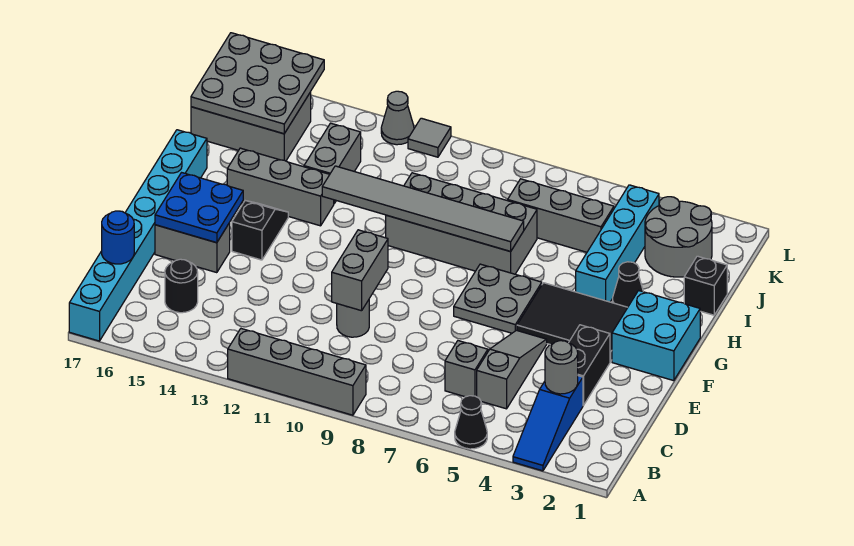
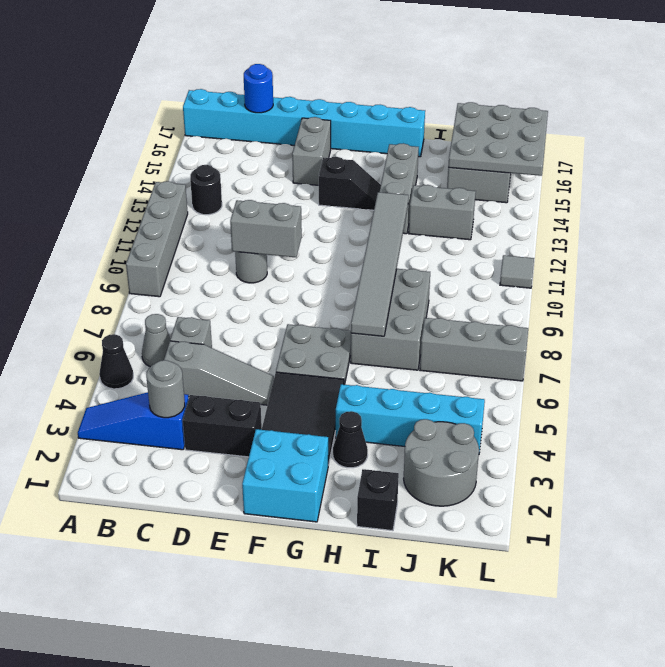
black round brick C15 level 1 -> black round brick B13 level 1
blue plate E15:F16 level 2 -> none
grey brick H7:I10 level 1 -> grey brick H7:I9 level 1
grey brick J5:J7 level 1 -> grey brick J7:L7 level 1
grey cone L12 level 1 -> grey cone B6 level 1

